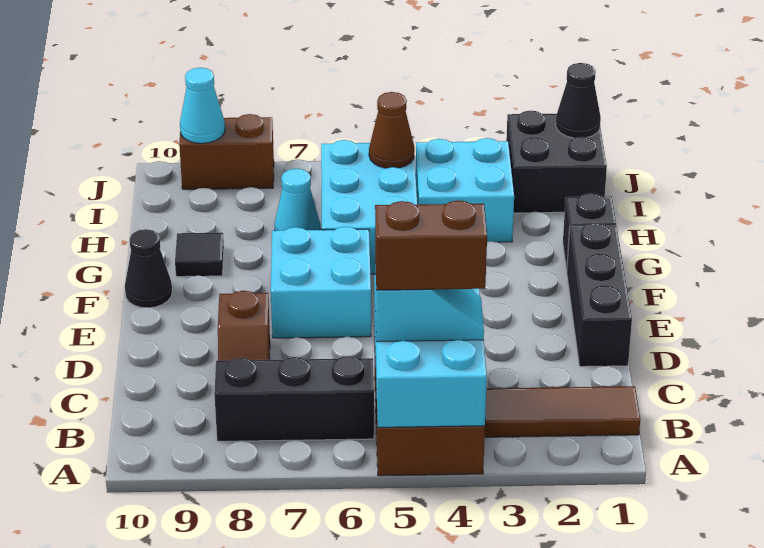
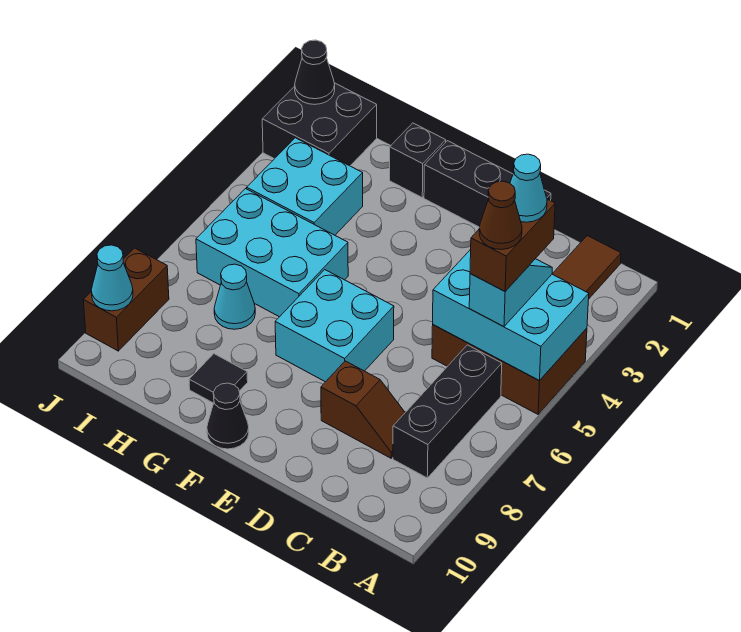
none -> cyan cone B4 level 5
brown cone I5 level 2 -> brown cone B5 level 5

